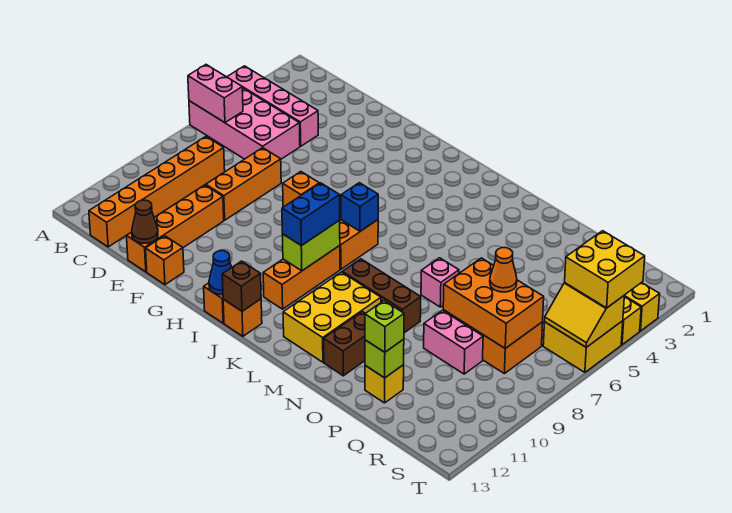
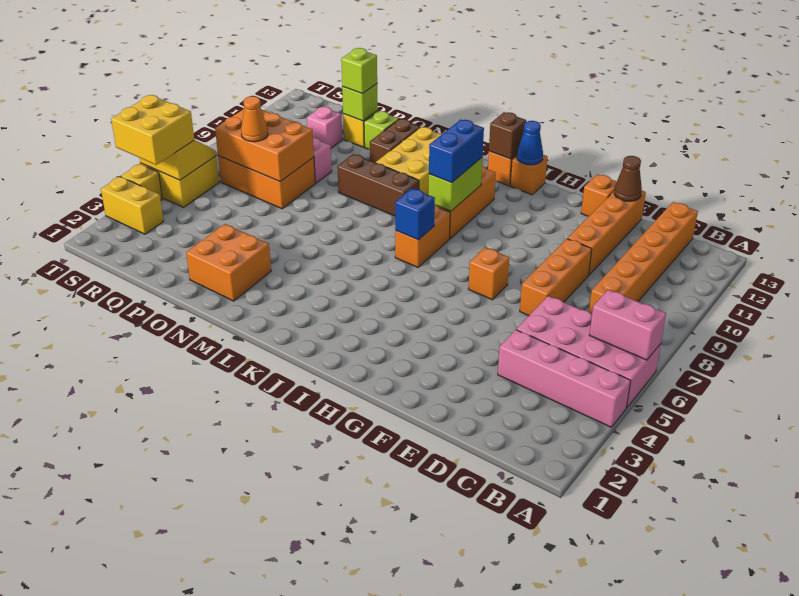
none -> orange brick N2:O3 level 1
pink brick N7 level 1 -> pink brick Q11 level 1
none -> lime brick O12 level 1

